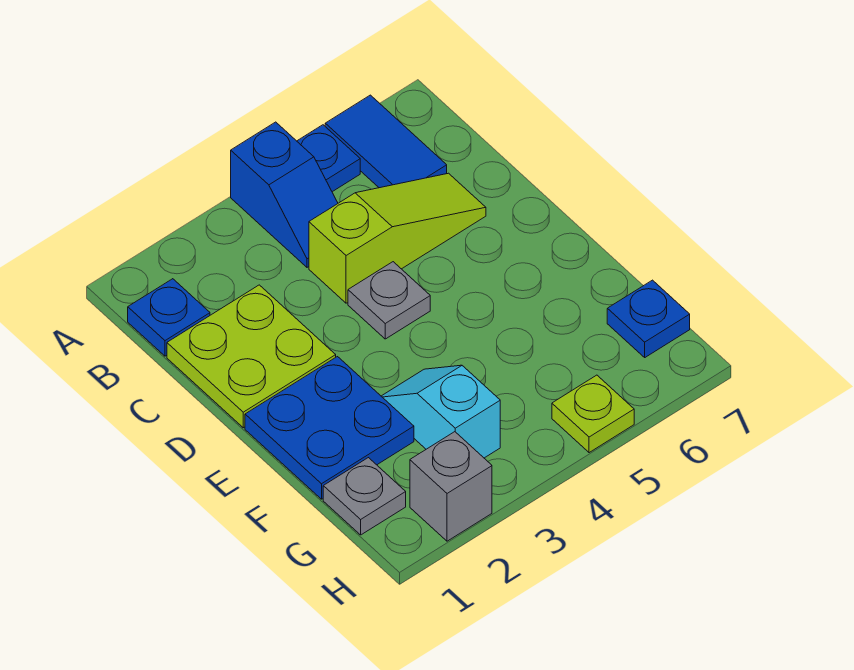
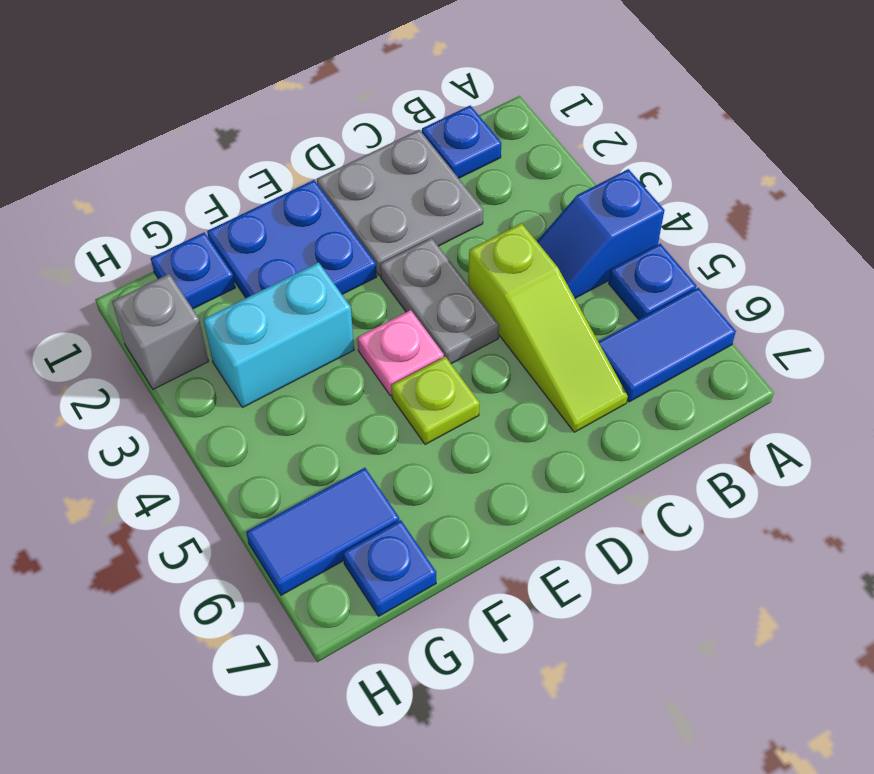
lime plate C1:D2 level 1 -> grey plate C1:D2 level 1
grey plate D4 level 1 -> grey plate D3:D4 level 1
none -> pink plate E4 level 1
cyan slope F3:G3 level 1 top G -> cyan brick F3:G3 level 1
grey plate G1 level 1 -> blue plate G1 level 1
none -> blue tile G6:H6 level 1
lime plate H5 level 1 -> lime plate E5 level 1

